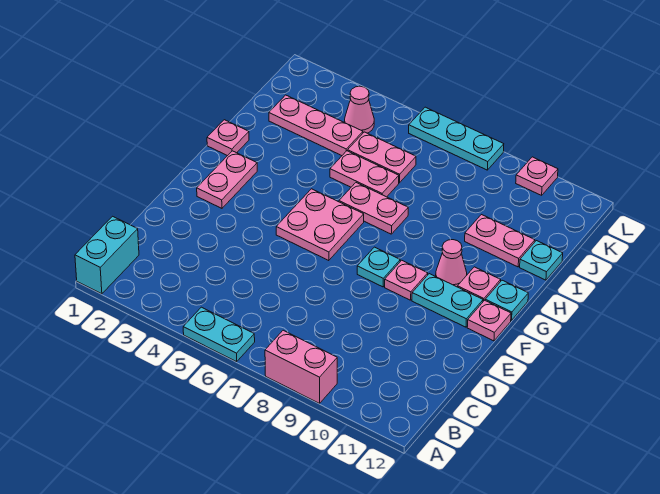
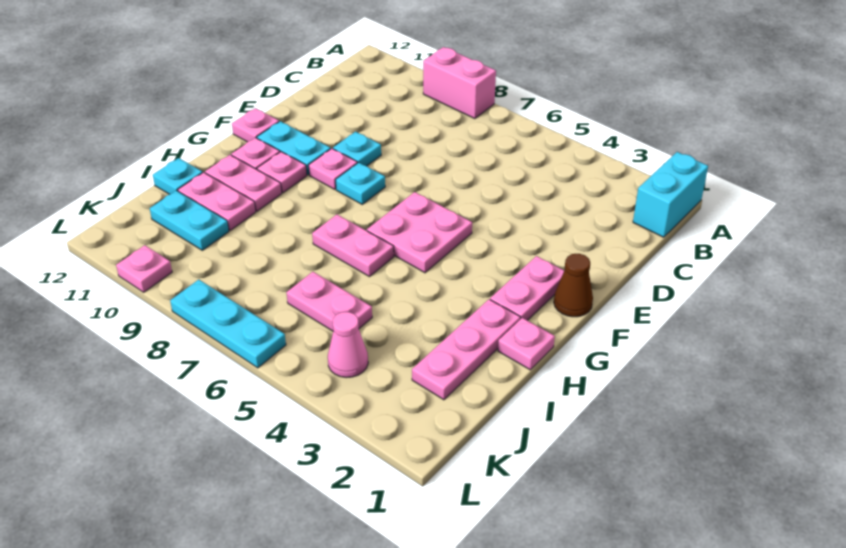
cyan plate A5:A6 level 1 -> cyan plate J10:J11 level 1
none -> brown cone F1 level 1
pink cone G10 level 1 -> pink plate G10 level 1
cyan plate G12 level 1 -> cyan plate E9 level 1
pink plate I5:I6 level 1 -> pink plate H10:H11 level 1
pink plate J2:J4 level 1 -> pink plate H2:J2 level 1

